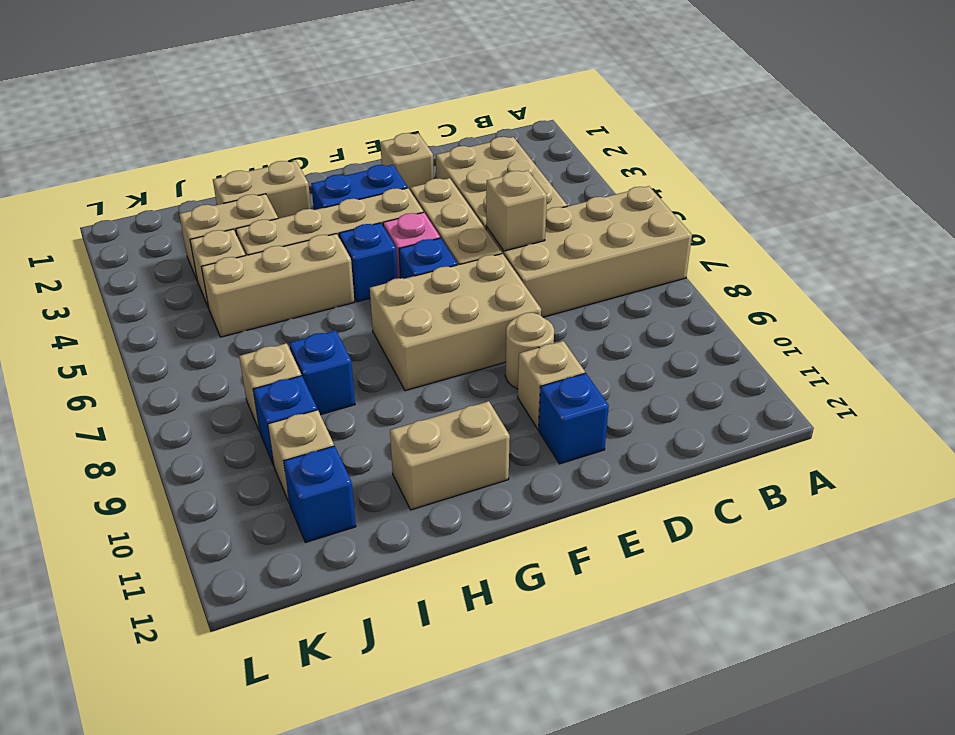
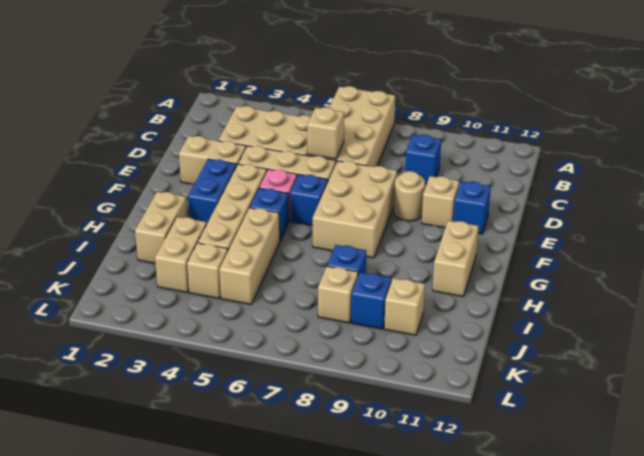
tan brick E2 level 1 -> tan brick E2:E3 level 1
blue brick J11 level 1 -> blue brick C9 level 1

